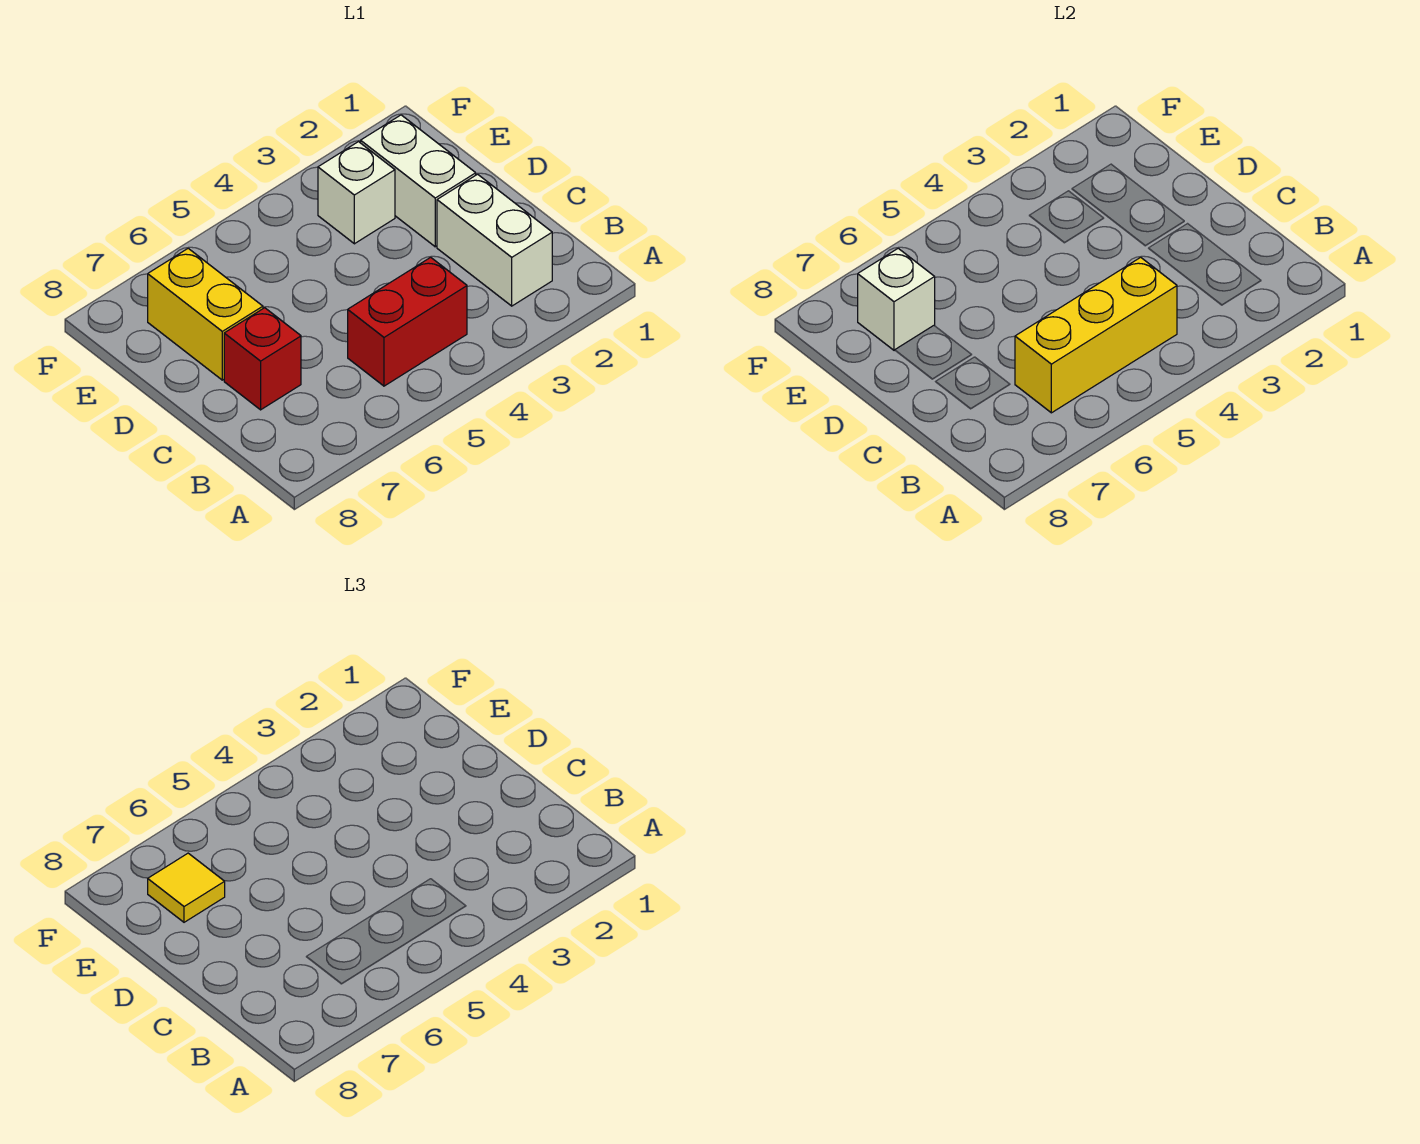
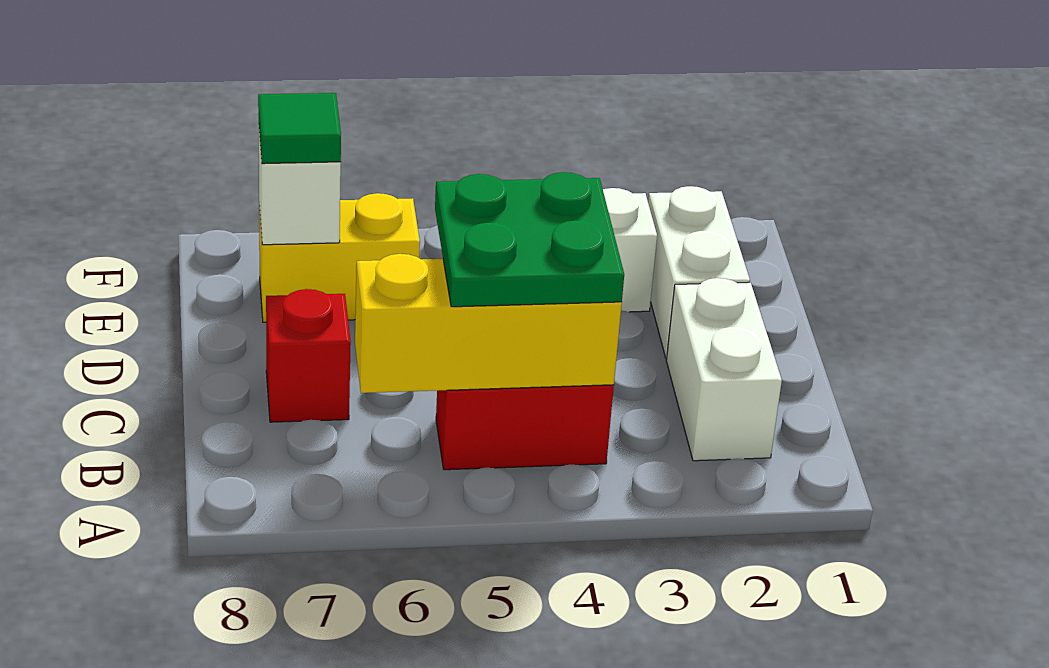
none -> green plate B4:C5 level 3
yellow brick D7:E7 level 1 -> yellow brick E6:E7 level 1
yellow tile E7 level 3 -> green tile E7 level 3

